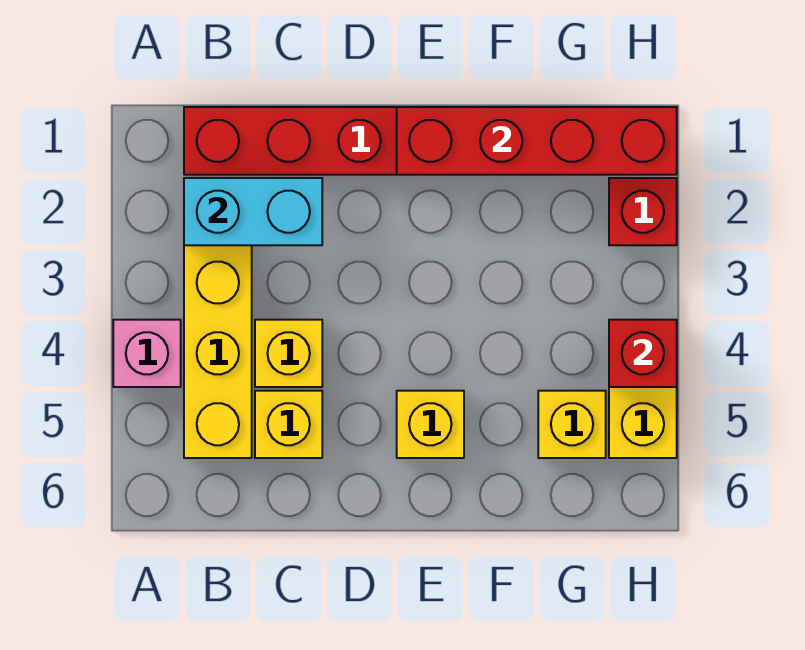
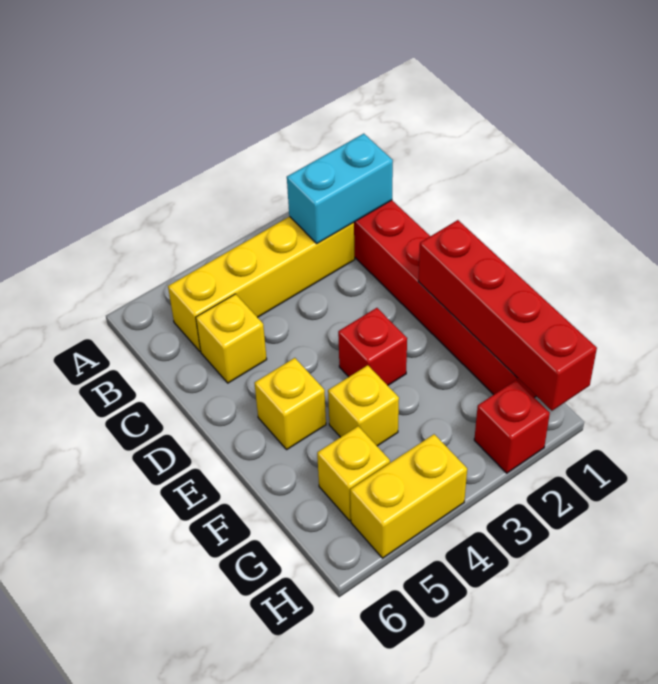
pink brick A4 level 1 -> none
cyan brick B2:C2 level 2 -> cyan brick B1:B2 level 2
yellow brick C4 level 1 -> yellow brick F4 level 1
red brick H4 level 2 -> red brick E3 level 1

